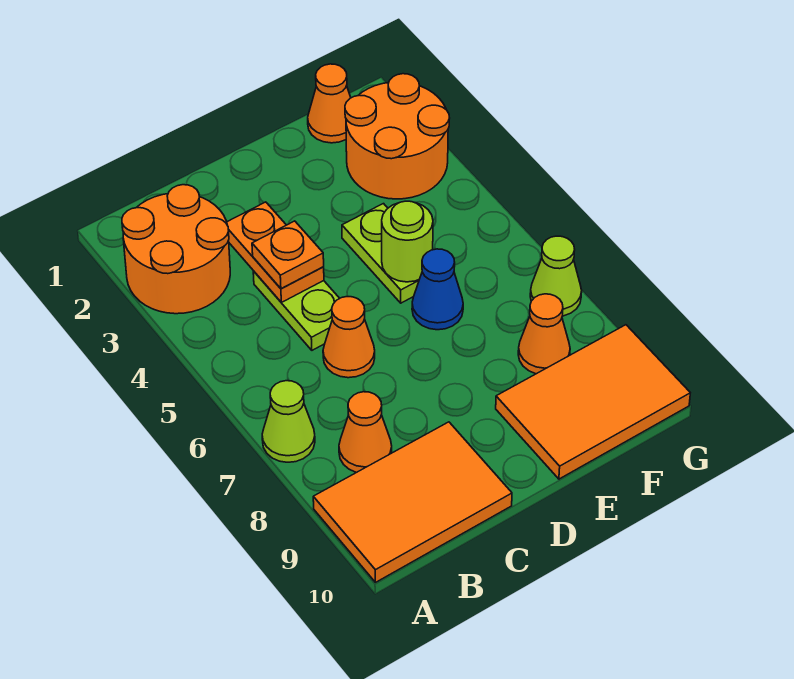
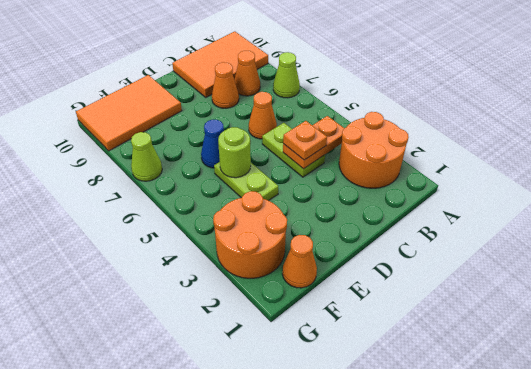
orange plate C3:C4 level 2 -> orange plate B4:C4 level 2
orange cone F8 level 1 -> orange cone C8 level 1

